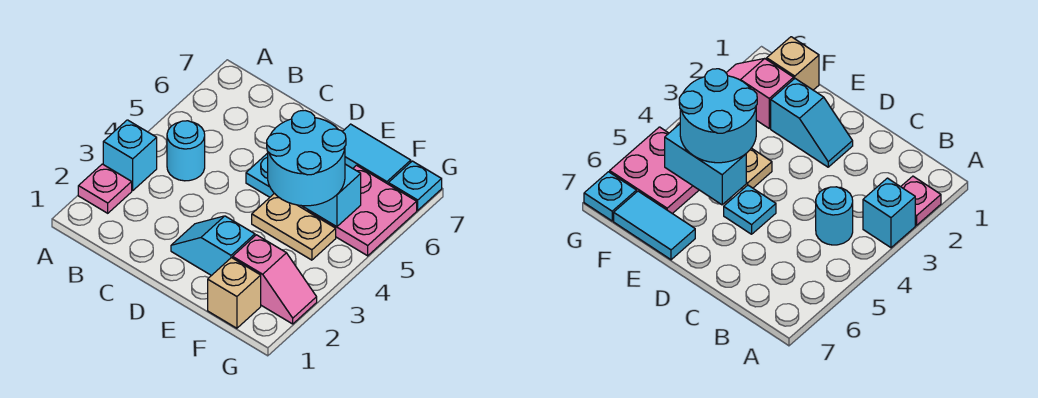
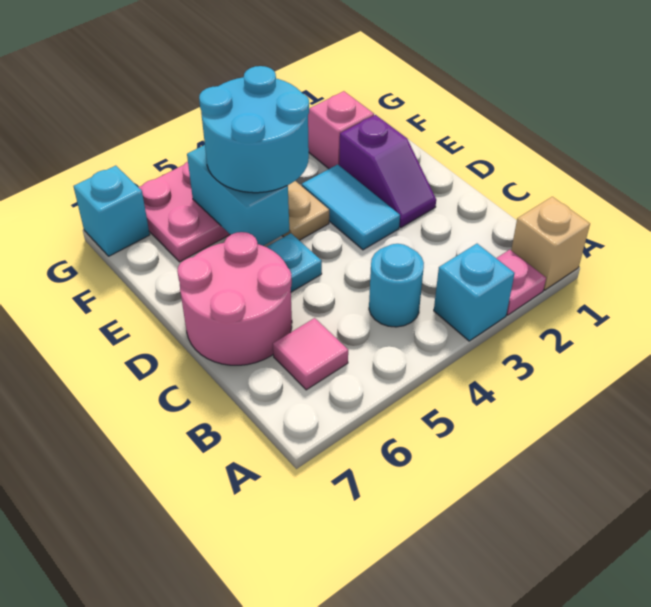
none -> pink tile B6 level 1
none -> pink round brick C6:D7 level 1
cyan slope D2:E2 level 1 top E -> purple slope D2:E2 level 1 top E
cyan tile E7:F7 level 1 -> cyan tile D3:E3 level 1
tan brick F1 level 1 -> tan brick A1 level 1
cyan plate G7 level 1 -> cyan brick G7 level 1

